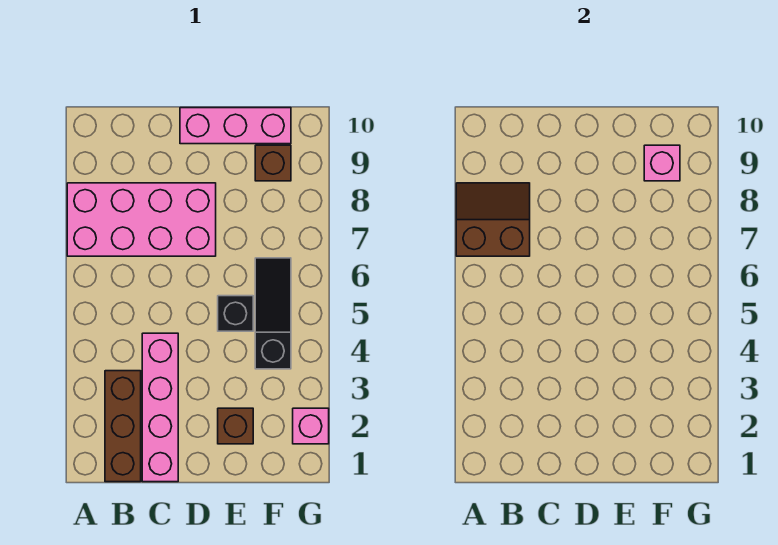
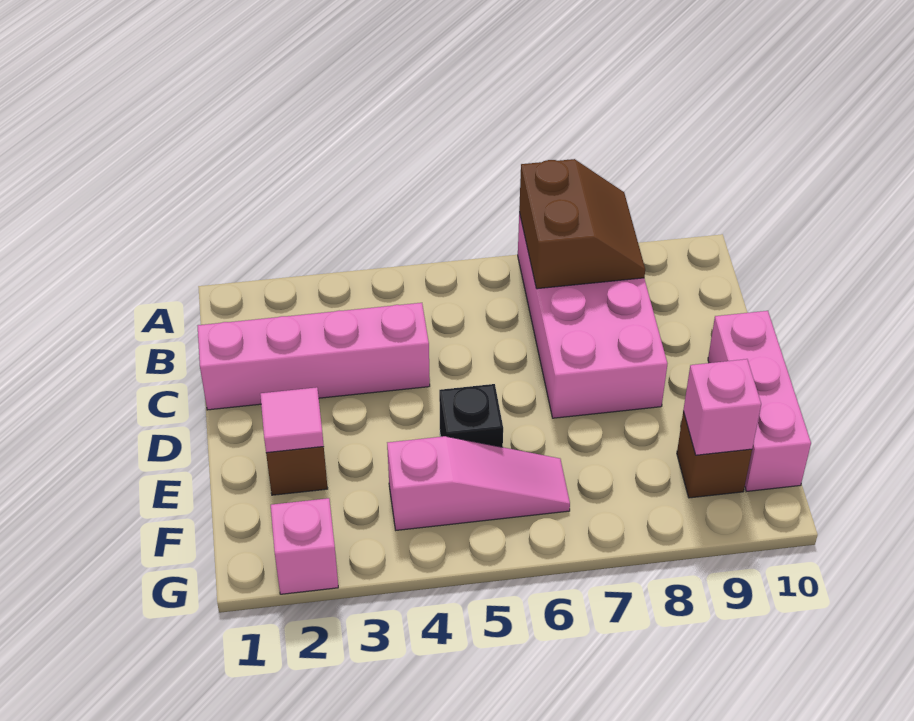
brown brick B1:B3 level 1 -> none
none -> pink tile E2 level 2
black slope F4:F6 level 1 top 4 -> pink slope F4:F6 level 1 top 4

